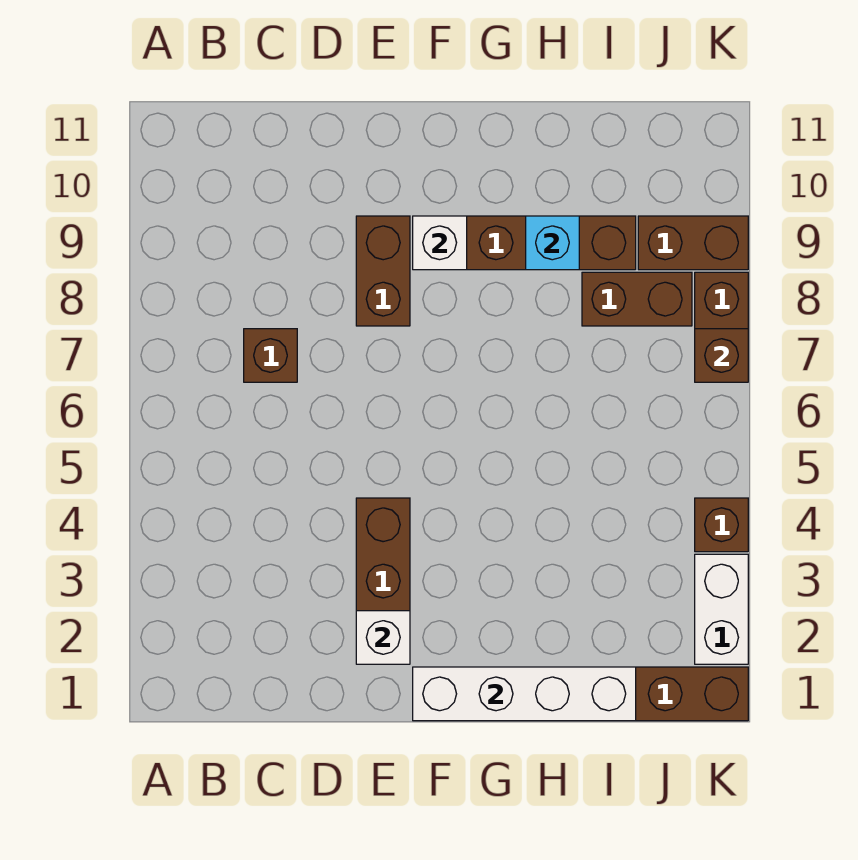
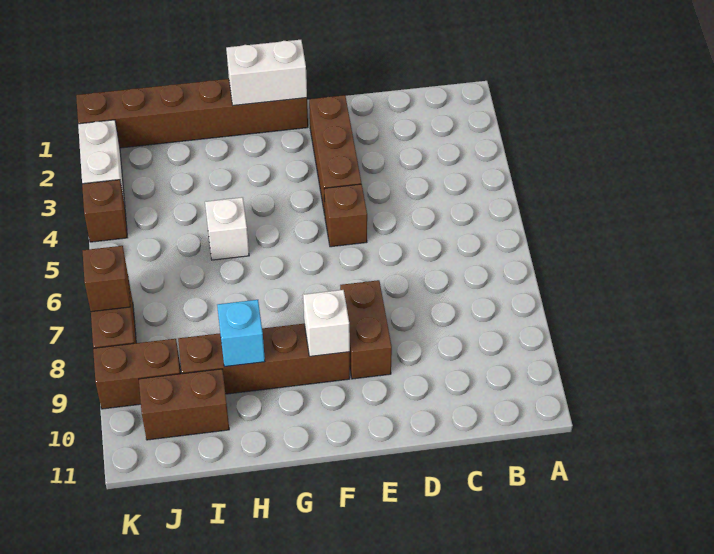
brown brick C7 level 1 -> brown brick E5 level 1
white brick E2 level 2 -> white brick H5 level 1
white brick F1:I1 level 2 -> white brick F1:G1 level 2
brown brick I8:J8 level 1 -> brown brick I10:J10 level 1

